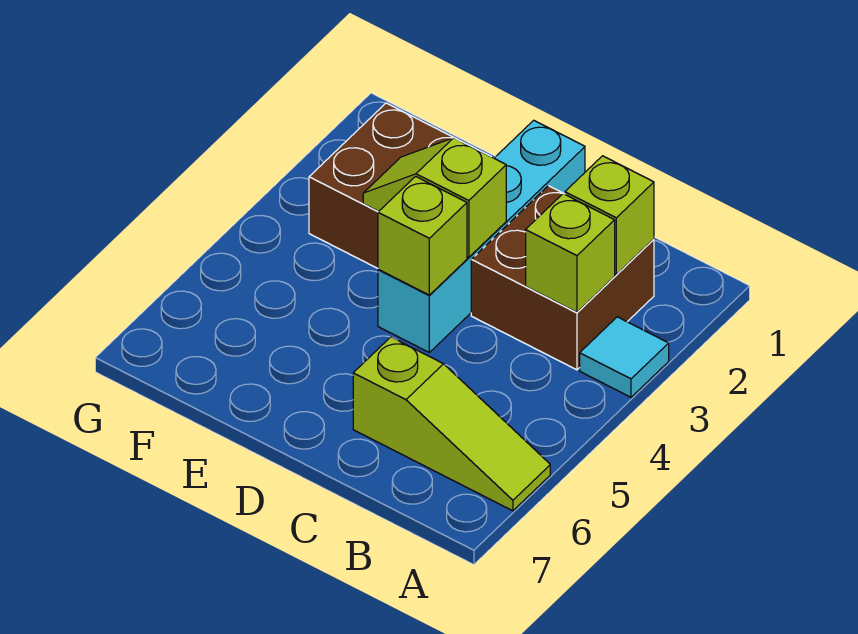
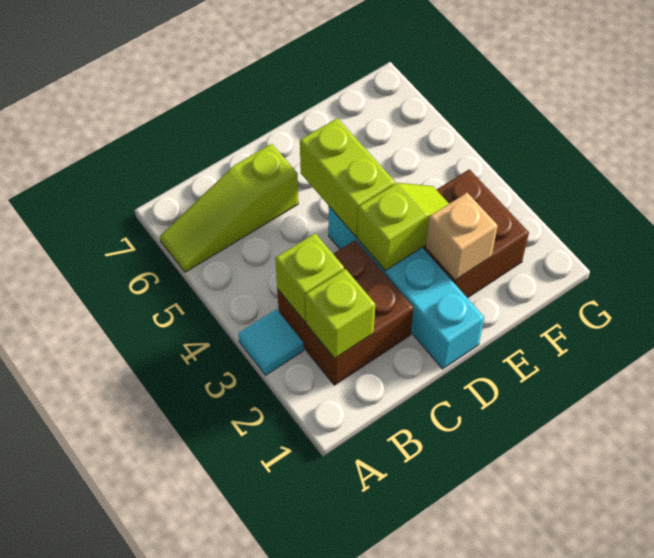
lime brick D4 level 2 -> lime brick D4:D5 level 2
none -> tan brick E2 level 2

